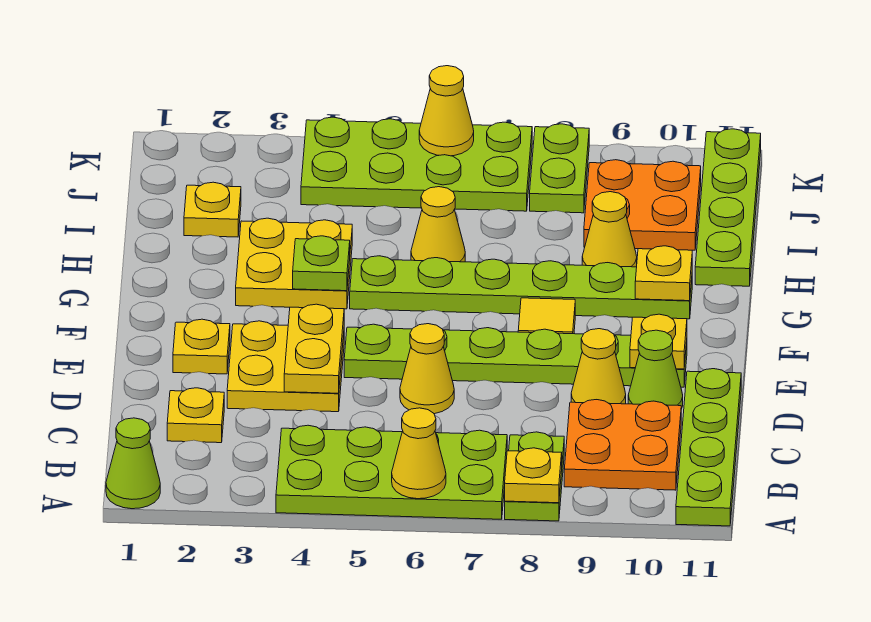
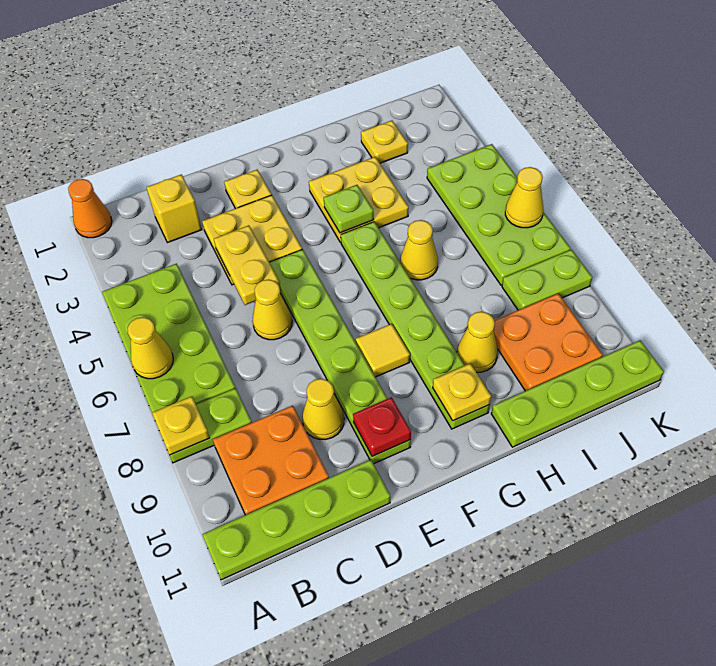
lime cone A1 level 1 -> orange cone A1 level 1
yellow plate C2 level 1 -> yellow brick C2 level 1
yellow plate D4:E4 level 2 -> yellow plate D4:D5 level 2
lime cone D10 level 1 -> none
yellow plate E10 level 2 -> red plate E10 level 2

